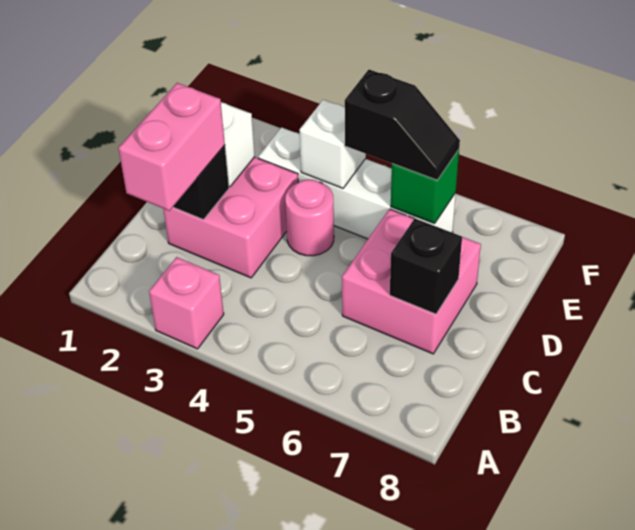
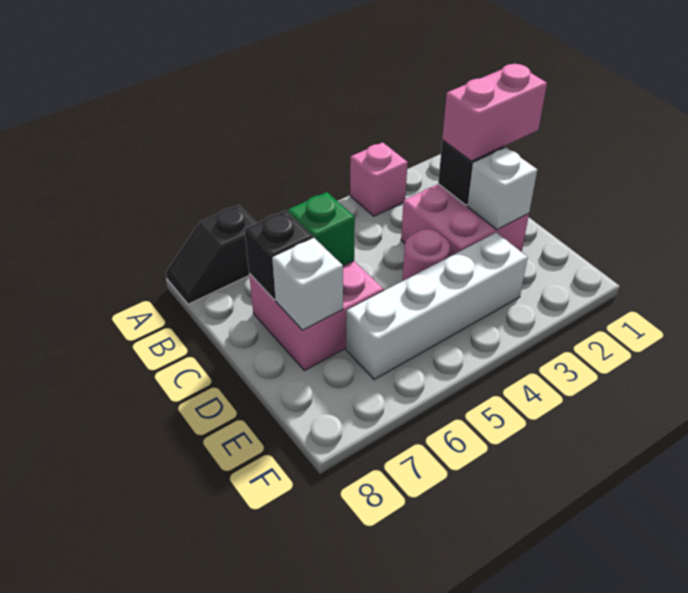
pink brick B2:C2 level 3 -> pink brick C1:C2 level 3
white brick E4 level 2 -> white brick D7 level 2
black slope E5:E6 level 3 top 5 -> black slope A7:A8 level 1 top 7
green brick E6 level 2 -> green brick C6 level 2

